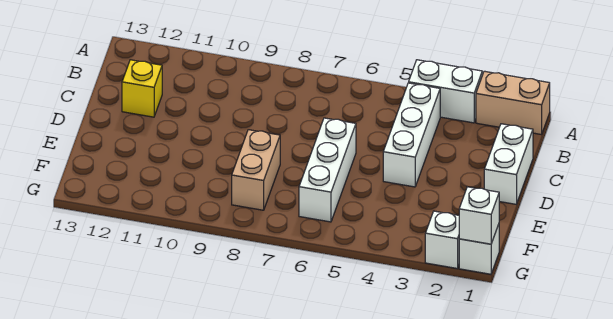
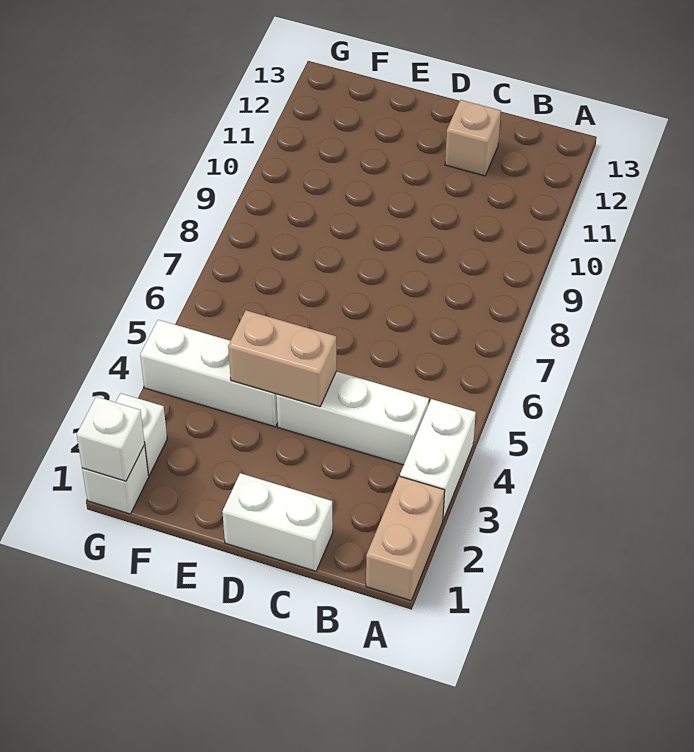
yellow brick C12 level 1 -> tan brick C12 level 1
white brick D6:F6 level 1 -> white brick E4:G4 level 1
tan brick E8:F8 level 1 -> tan brick D4:E4 level 2

